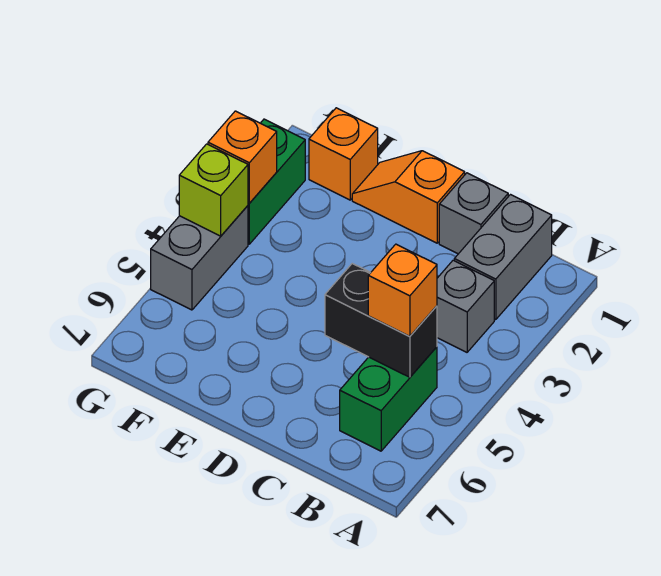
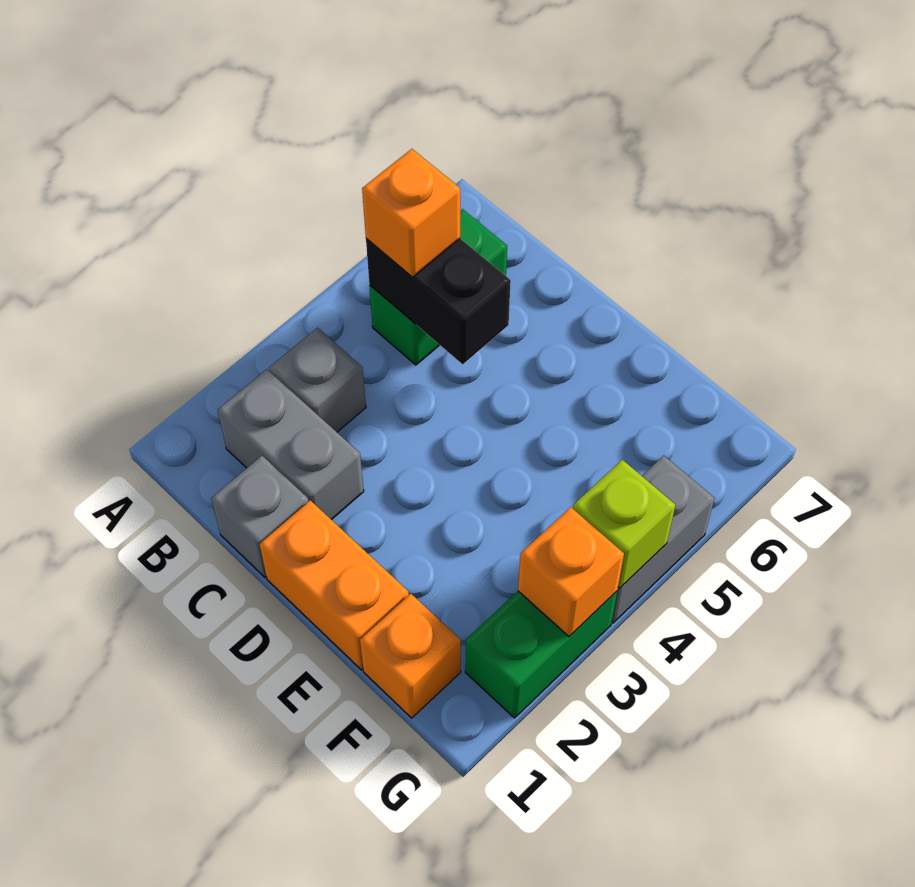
grey brick B1:B2 level 1 -> grey brick B2:C2 level 1
orange slope D1:E1 level 1 top D -> orange brick D1:E1 level 1

